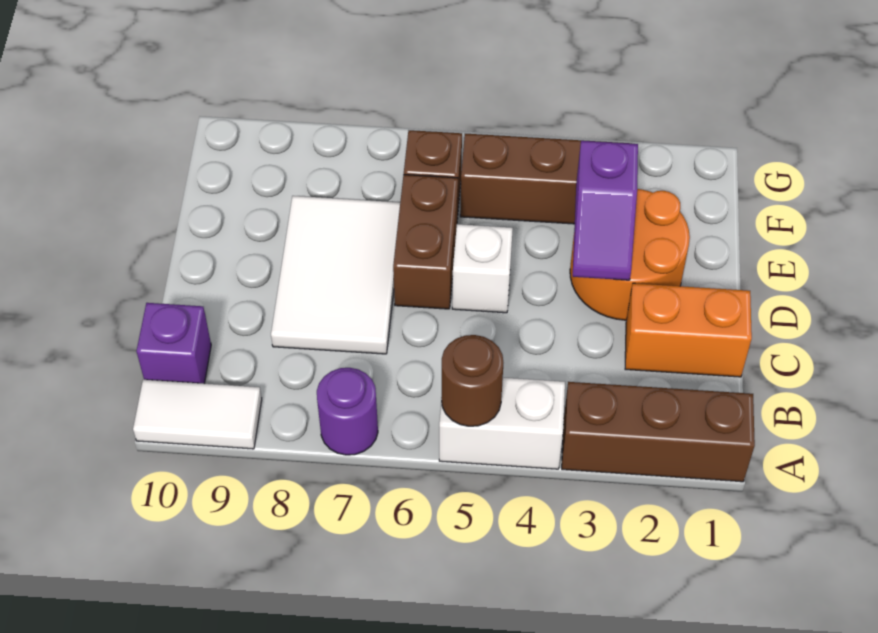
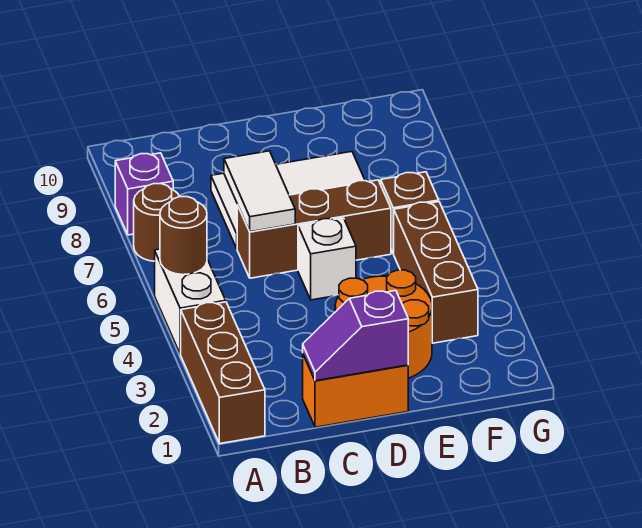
purple round brick A7 level 1 -> brown round brick A7 level 1
white tile A9:A10 level 1 -> white tile C6:C7 level 2
purple brick B10 level 1 -> purple brick A8 level 1
orange brick C1:C2 level 1 -> orange brick C1:D1 level 1
purple slope D3:E3 level 2 top E -> purple slope C1:D1 level 2 top D
brown brick D6:E6 level 1 -> brown brick C6:E6 level 1

